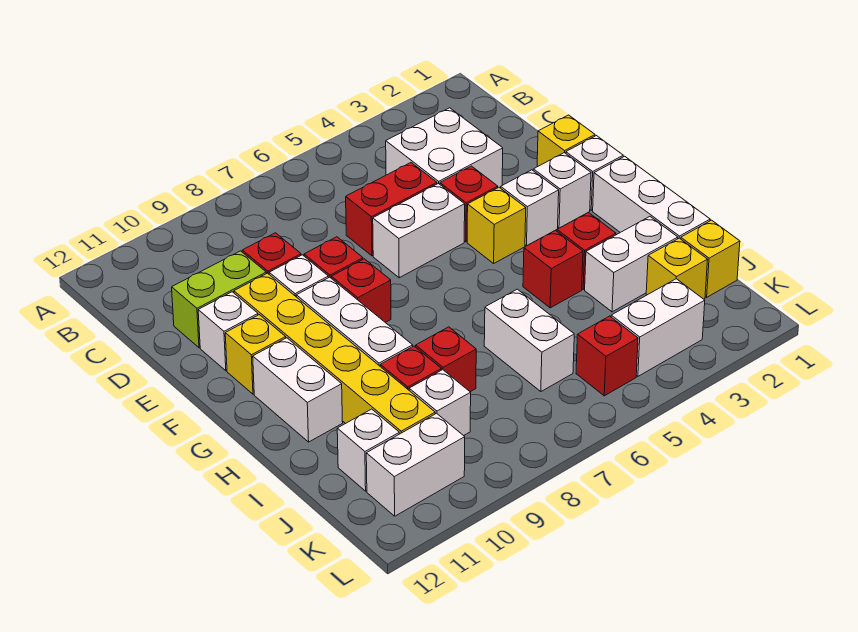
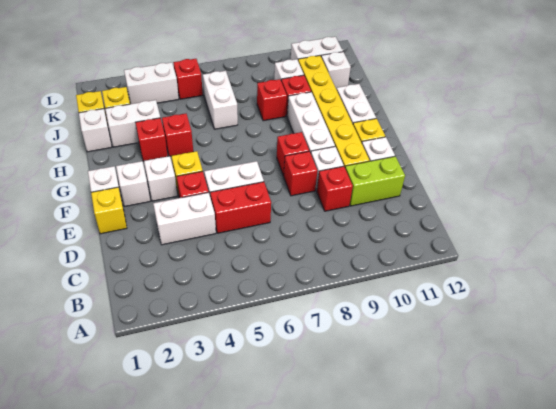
white brick C3:D4 level 1 -> white brick D3:D4 level 1
white brick G1:I1 level 1 -> white brick I1 level 1

